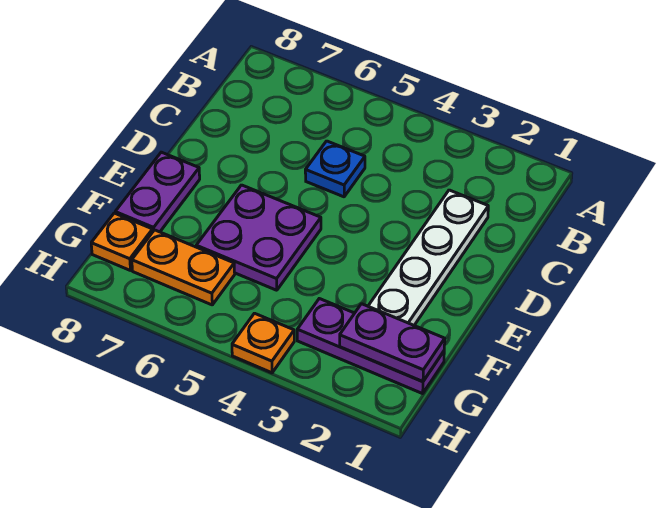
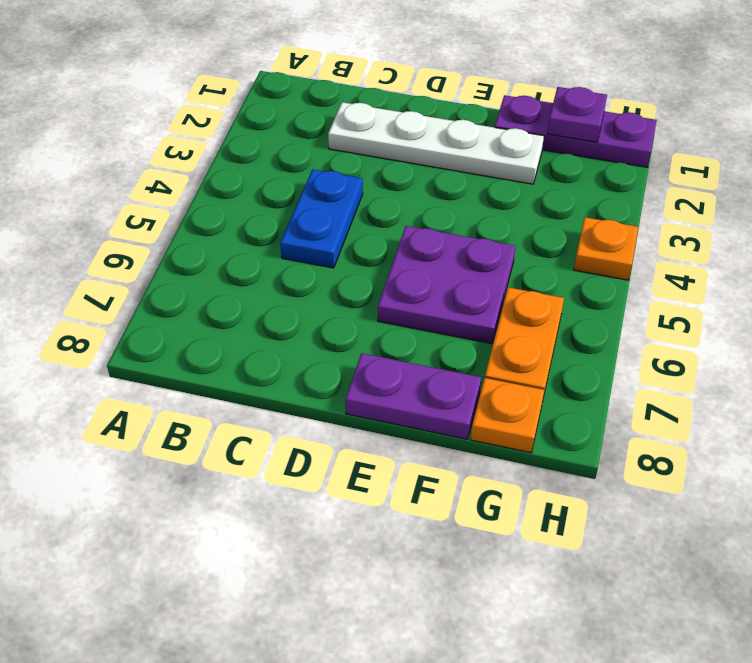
blue plate C5 level 1 -> blue plate C4:C5 level 1
purple plate G1:G3 level 1 -> purple plate F1:H1 level 1
purple plate G1:G2 level 2 -> purple plate G1 level 2

